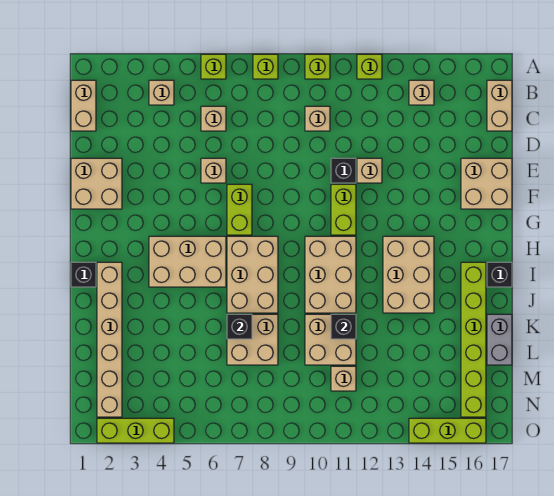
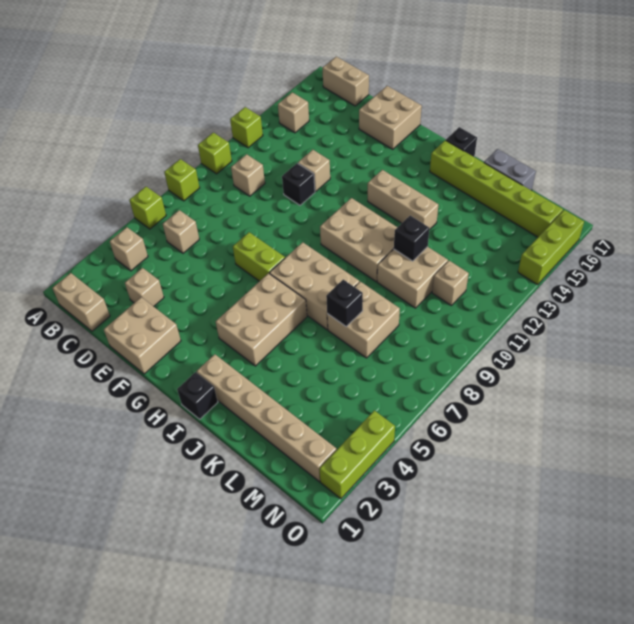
tan brick E6 level 1 -> tan brick D3 level 1
lime brick F11:G11 level 1 -> none
tan brick H13:J14 level 1 -> tan brick H13:J13 level 1

